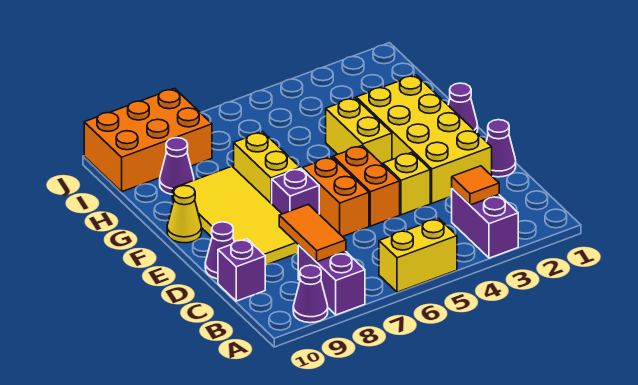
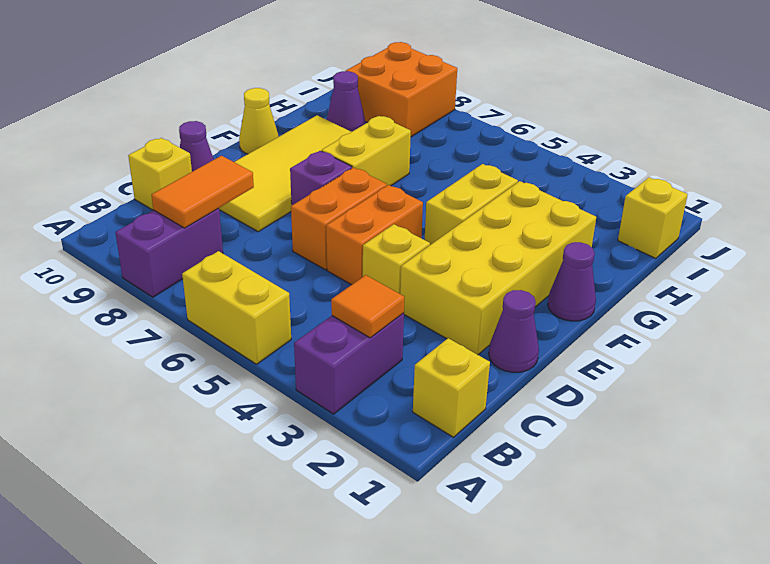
purple cone A9 level 1 -> none
none -> yellow brick B1 level 1
purple brick C10 level 1 -> yellow brick C10 level 1
none -> yellow brick I1 level 1
orange brick I8:J10 level 1 -> orange brick I8:J9 level 1

